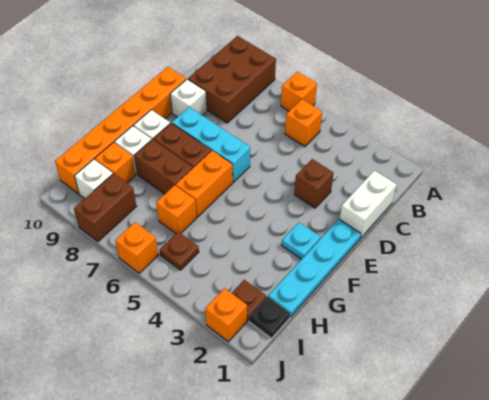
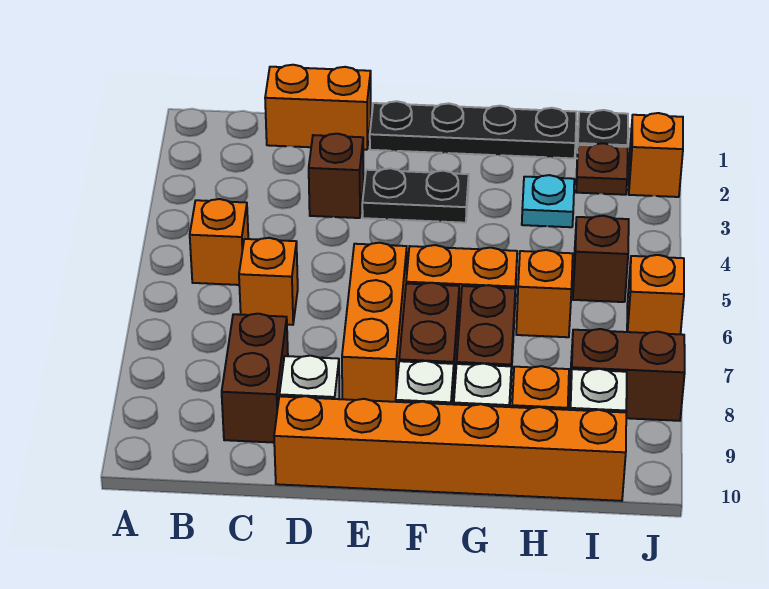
orange brick A6 level 1 -> orange brick C6 level 1
brown brick A8:C9 level 1 -> brown brick C8:C9 level 1
white brick C1:D1 level 1 -> orange brick C1:D1 level 1
cyan plate E1:H1 level 1 -> black plate E1:H1 level 1
none -> black plate E3:F3 level 1
cyan brick E6:E8 level 1 -> orange brick E6:E8 level 1
cyan plate F2 level 1 -> cyan plate H3 level 1
brown plate I5 level 1 -> brown brick I5 level 1

